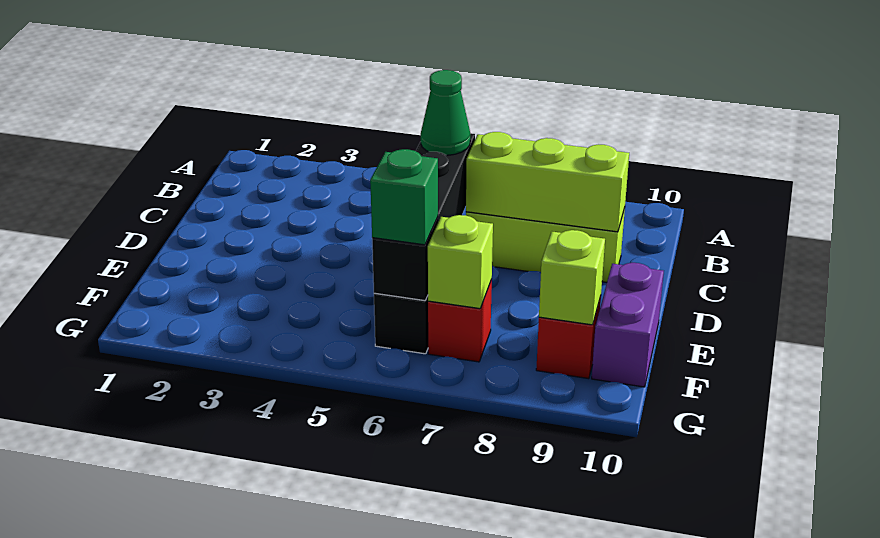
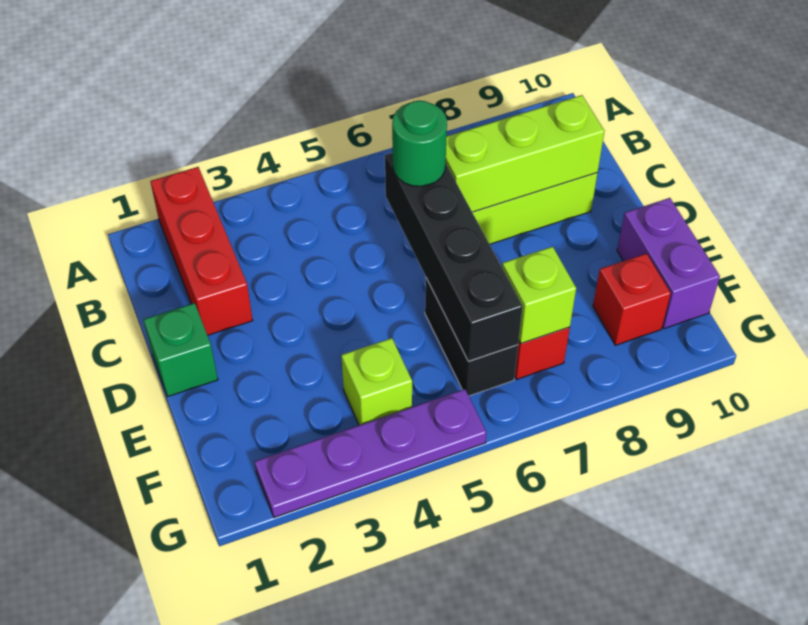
none -> red brick A2:C2 level 1
green cone C6 level 3 -> green round brick C6 level 3
green brick F6 level 3 -> green brick D1 level 1
lime brick F9 level 2 -> lime brick F4 level 1
none -> purple plate G2:G5 level 1

